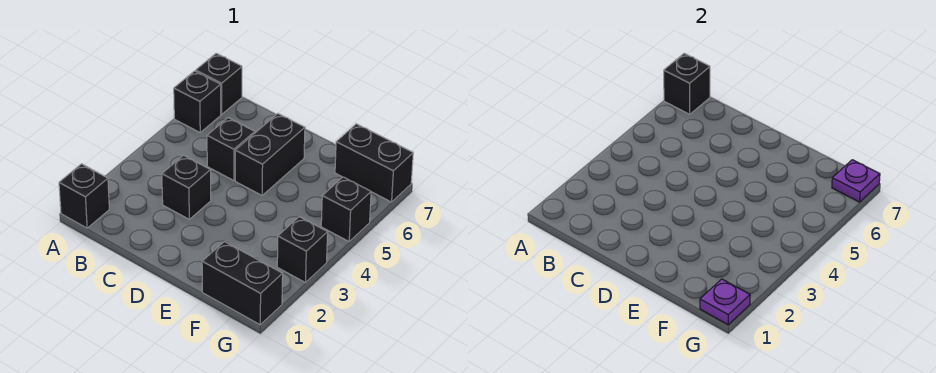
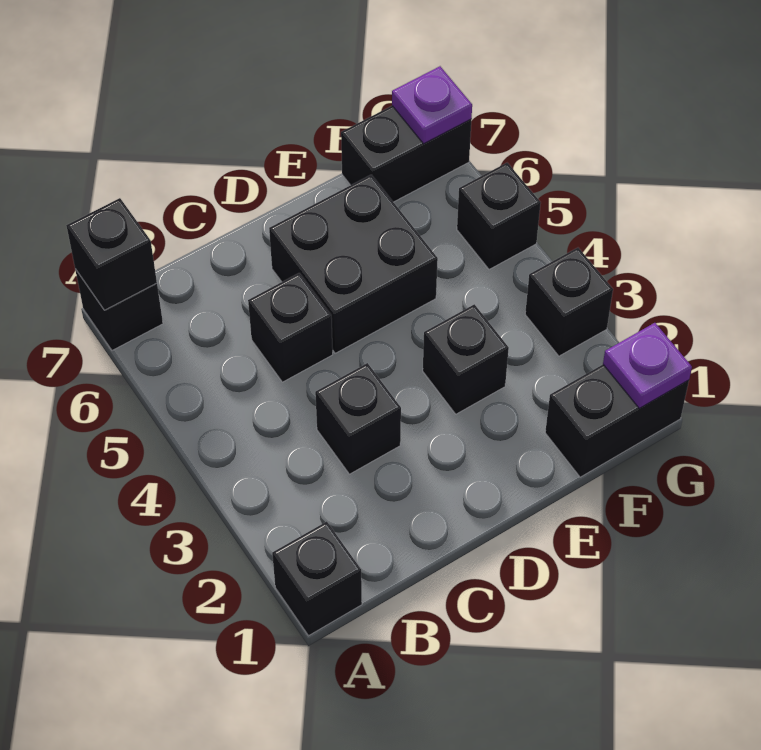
black brick A6 level 1 -> black brick E3 level 1
black brick D5:D6 level 1 -> black brick D5:E6 level 1

